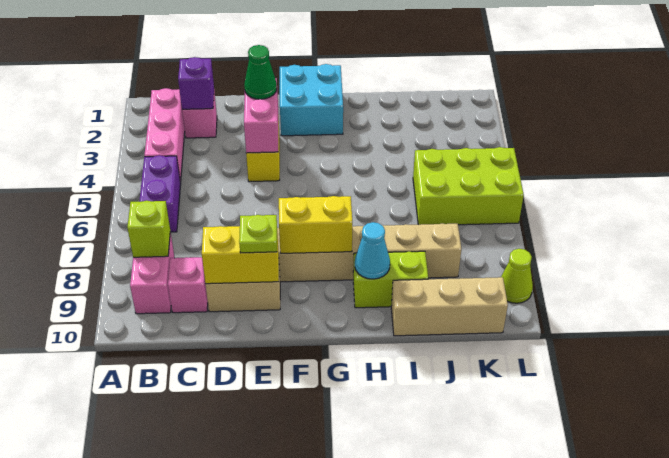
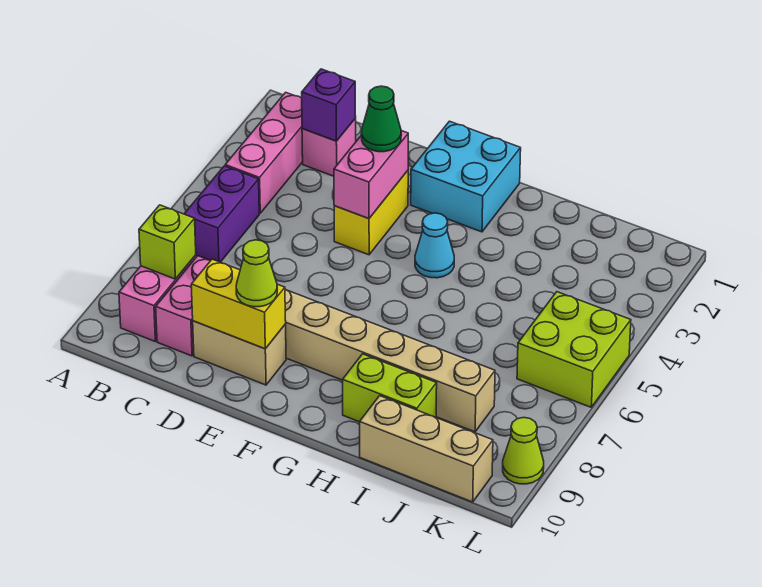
pink brick C9 level 1 -> pink brick C8:C9 level 1
lime plate E9 level 3 -> lime cone E9 level 3
yellow brick F8:G8 level 2 -> none
cyan cone H9 level 2 -> cyan cone G4 level 1
lime brick J5:L6 level 1 -> lime brick K5:L6 level 1

